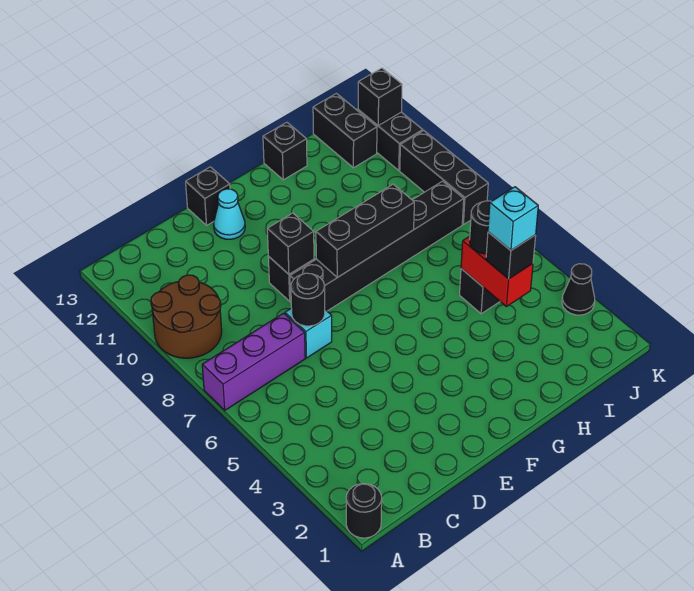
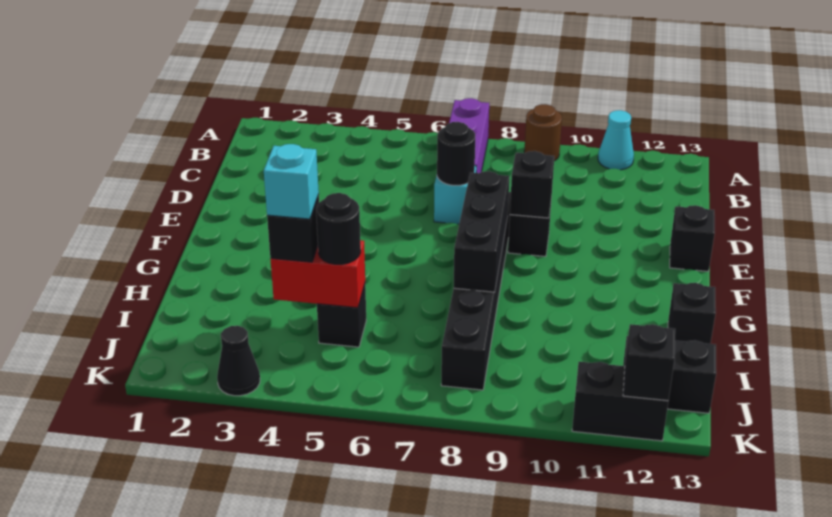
black round brick A1 level 1 -> none
brown round brick A9:B10 level 1 -> brown round brick A9 level 1
cyan cone E12 level 1 -> cyan cone A11 level 1
black brick K8:K10 level 1 -> none

